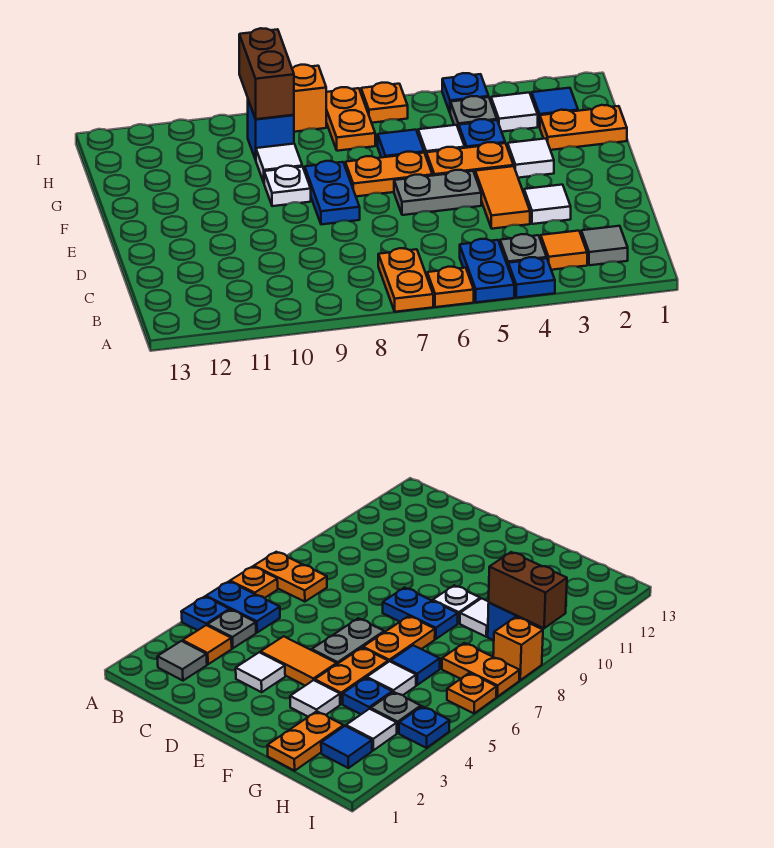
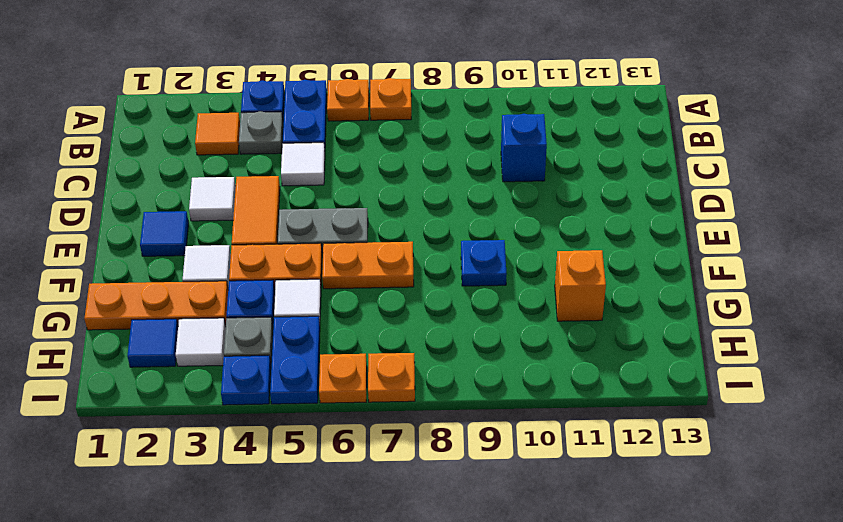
orange plate A7:B7 level 1 -> orange plate A7 level 1
grey tile B2 level 1 -> none
blue plate E8:F8 level 1 -> blue plate H5:I5 level 1
white plate F9 level 1 -> blue plate F9 level 1
orange plate G1:G2 level 1 -> orange plate G1:G3 level 1
blue tile G6 level 1 -> blue tile E2 level 1
white tile G9 level 1 -> white tile C5 level 1
orange plate H7:I7 level 1 -> orange plate I7 level 1
blue brick H9 level 1 -> blue brick C10 level 1
brown brick H9:I9 level 2 -> none
orange brick I8 level 1 -> orange brick G11 level 1

